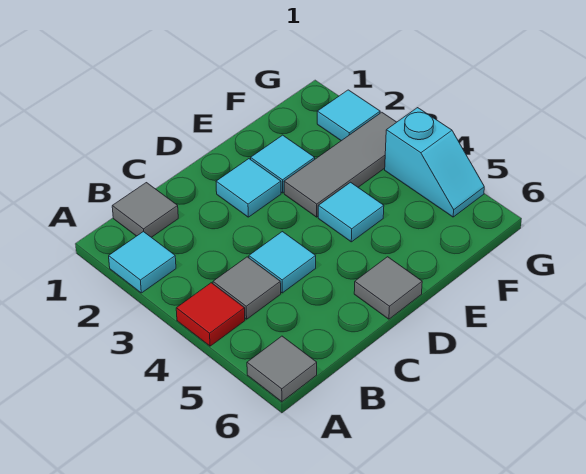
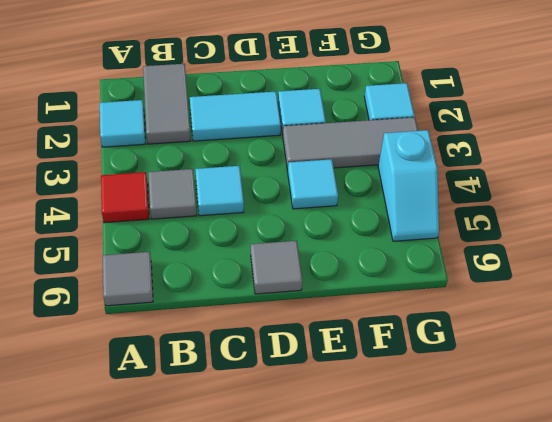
grey tile B1 level 1 -> grey tile B1:B2 level 1
cyan tile D2 level 1 -> cyan tile C2:D2 level 1

